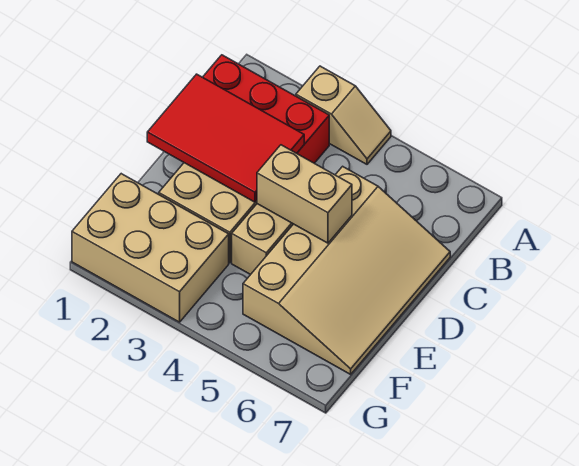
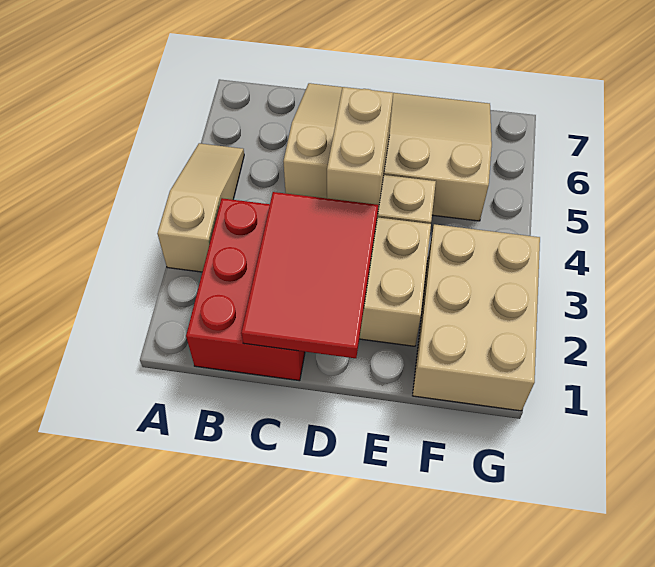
tan slope A3:A4 level 1 top 3 -> tan slope A3:A5 level 1 top 3

